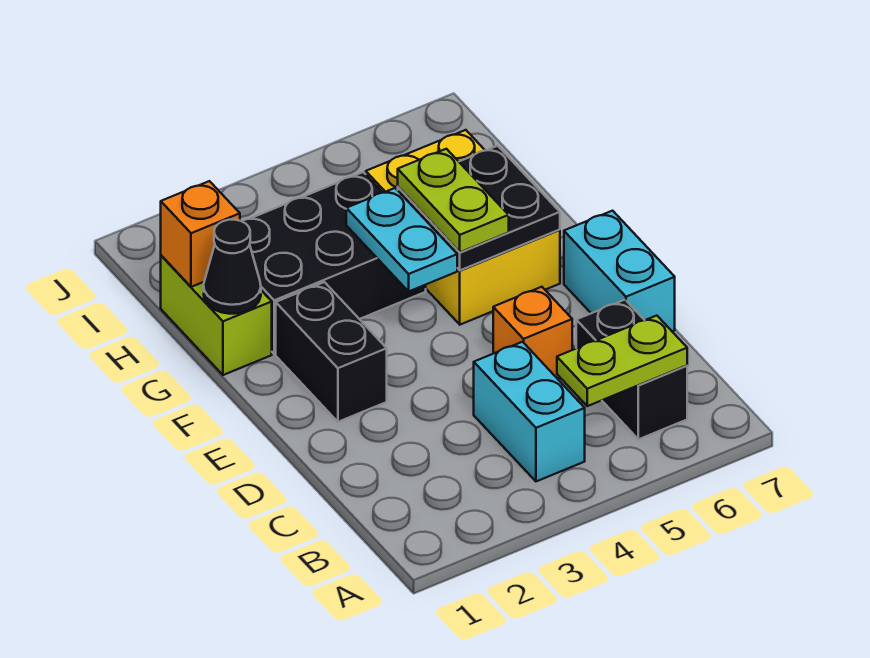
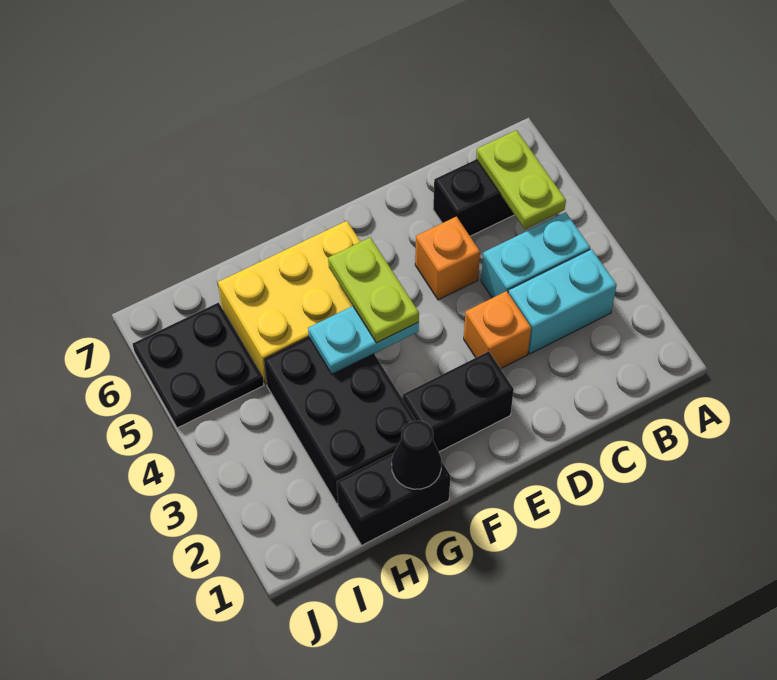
cyan brick D7:E7 level 1 -> cyan brick B3:C3 level 1
black plate F5:G6 level 2 -> black plate I5:J6 level 1
lime plate F5:G5 level 3 -> lime plate F4:F5 level 3
lime brick G1:H1 level 1 -> black brick G1:H1 level 1
orange brick H1 level 2 -> orange brick D3 level 1

